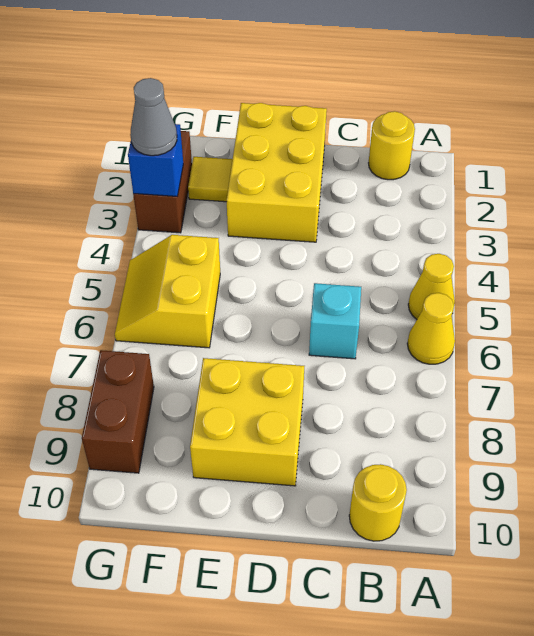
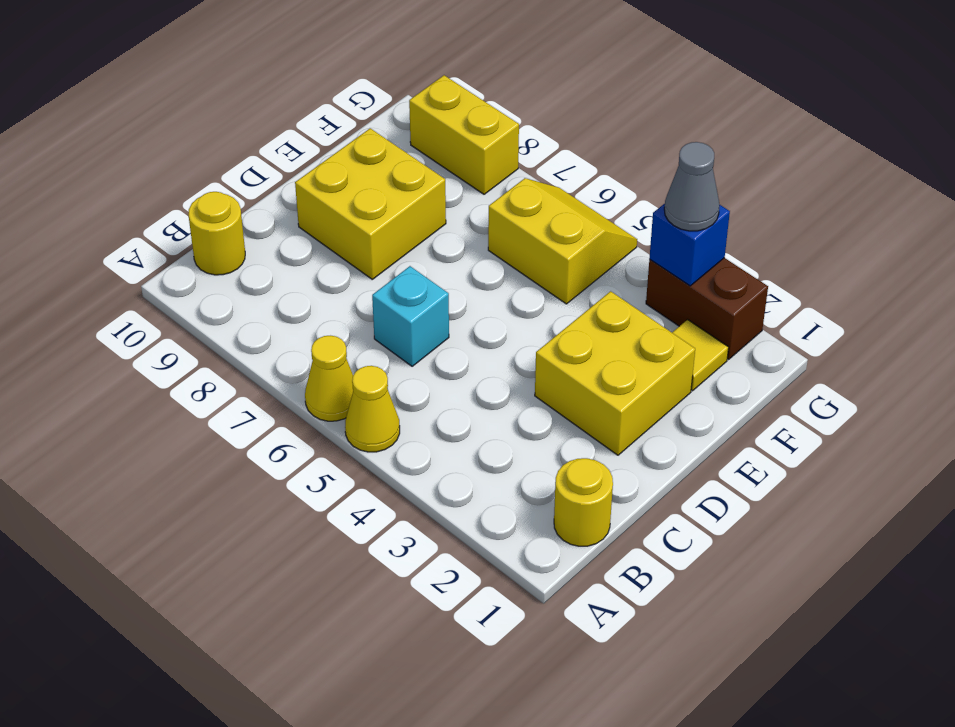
yellow brick D1:E3 level 1 -> yellow brick D2:E3 level 1
brown brick G8:G9 level 1 -> yellow brick G8:G9 level 1

